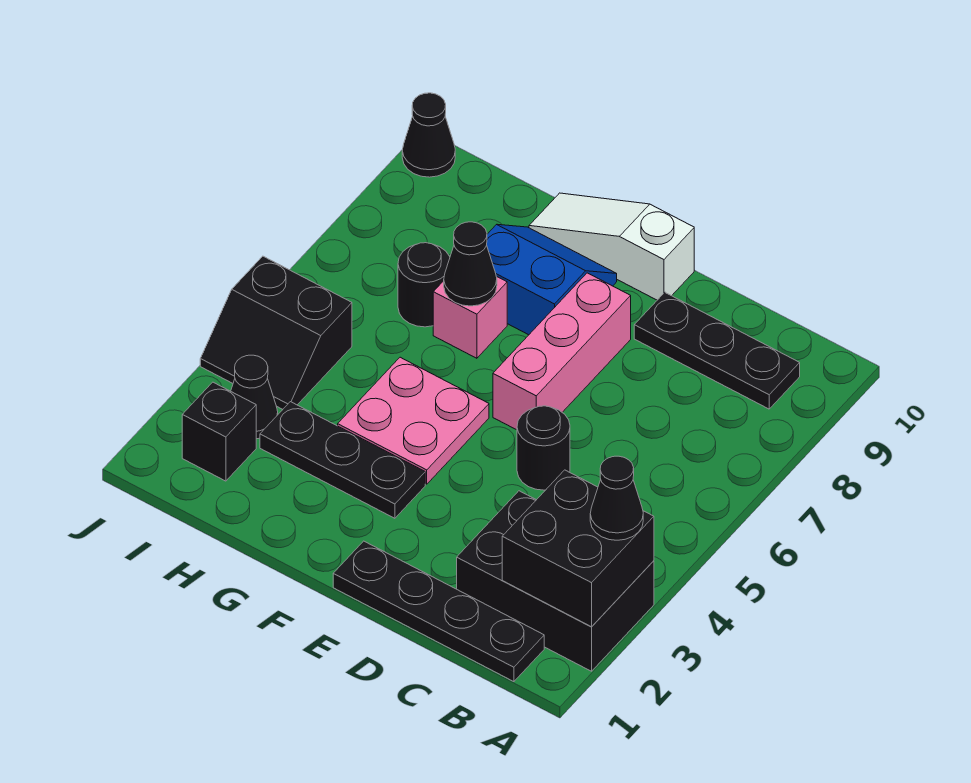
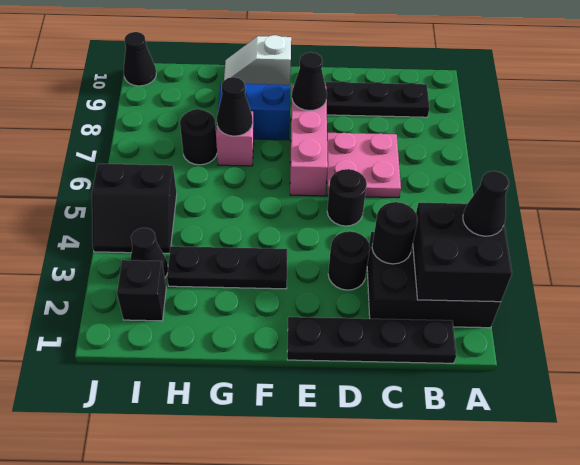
none -> black round brick C3 level 2
none -> black round brick D3 level 1
none -> black cone E8 level 2
white slope E10:G10 level 1 top E -> white slope F10:G10 level 1 top F
pink plate F4:G5 level 1 -> pink plate C6:D7 level 1

